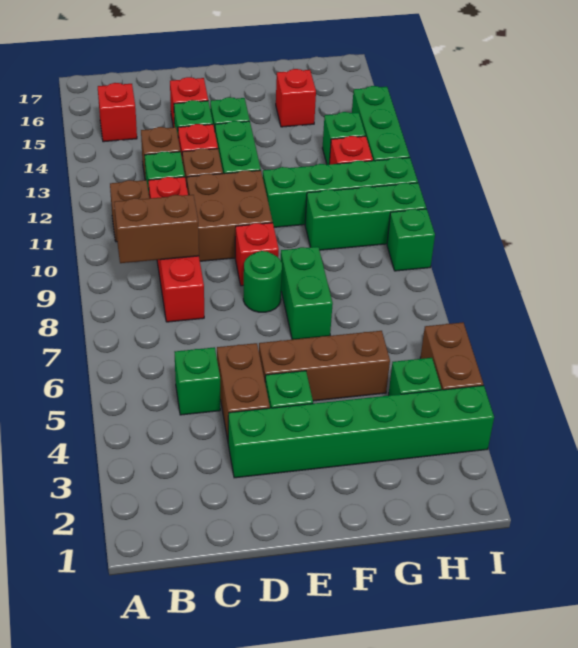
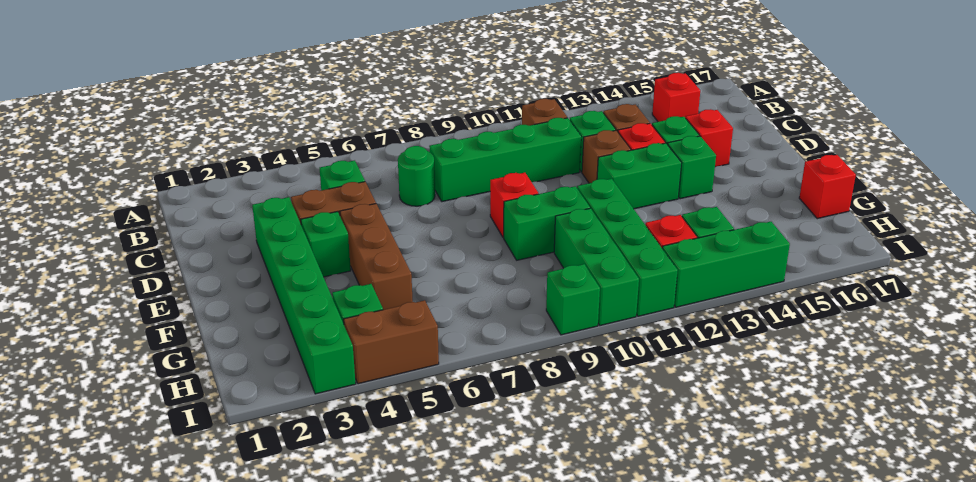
brown brick B9:C9 level 2 -> none
red brick C8:C11 level 1 -> green brick C8:C11 level 1
brown brick D10:E11 level 1 -> none
green round brick E8 level 1 -> green round brick C7 level 1
green brick F7:F8 level 1 -> green brick F9:F10 level 1
red brick G15 level 1 -> red brick G17 level 1

